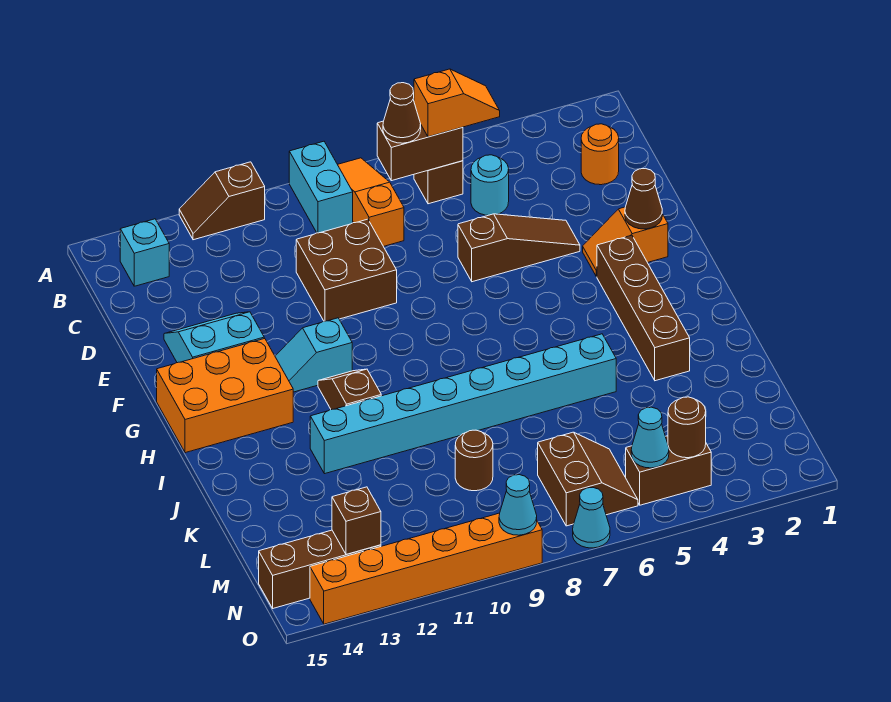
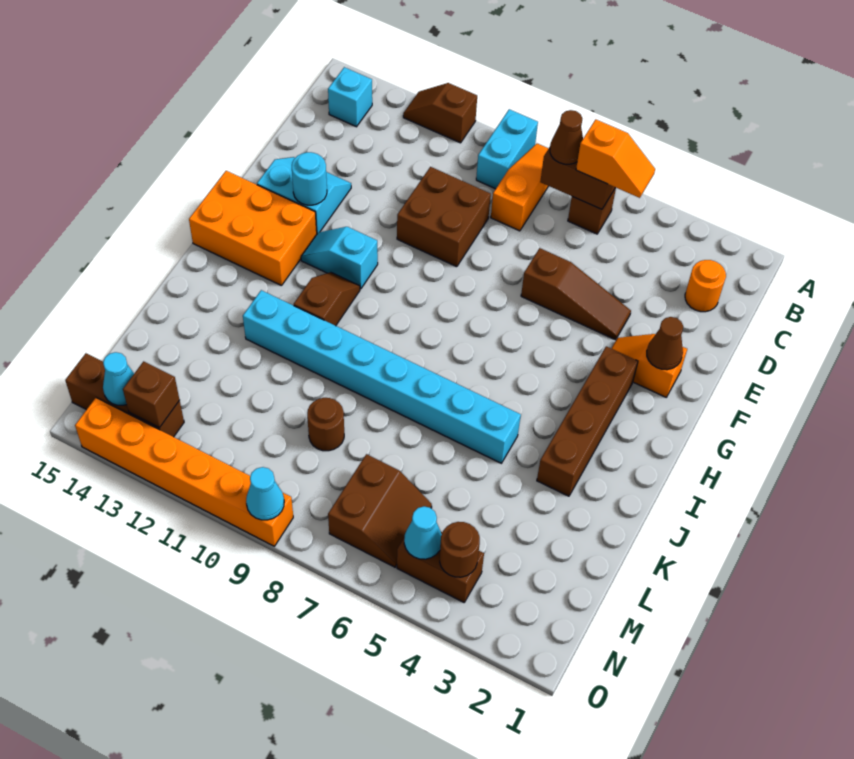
cyan round brick C5 level 1 -> cyan round brick F13 level 2
cyan cone O7 level 1 -> cyan cone N14 level 2

